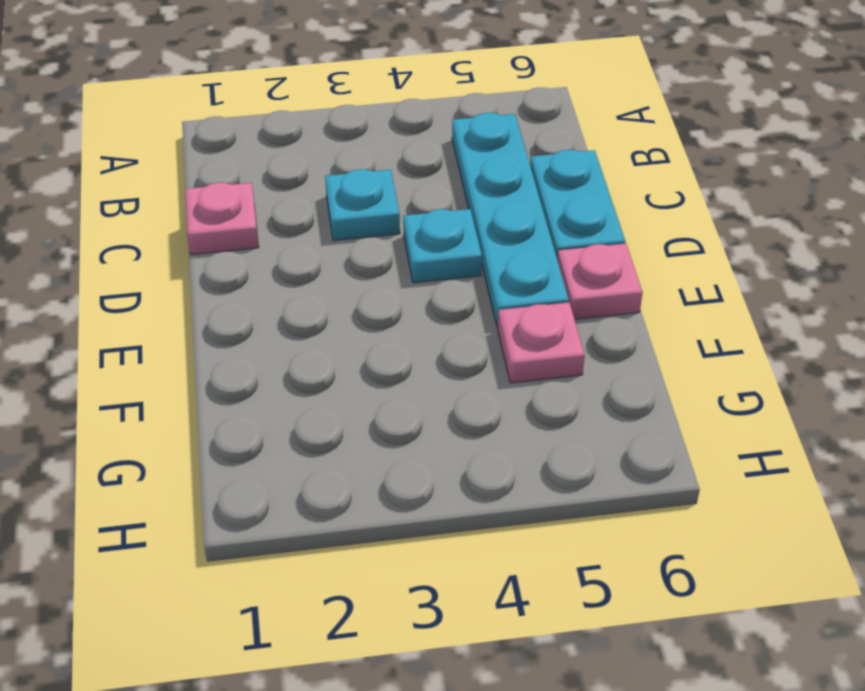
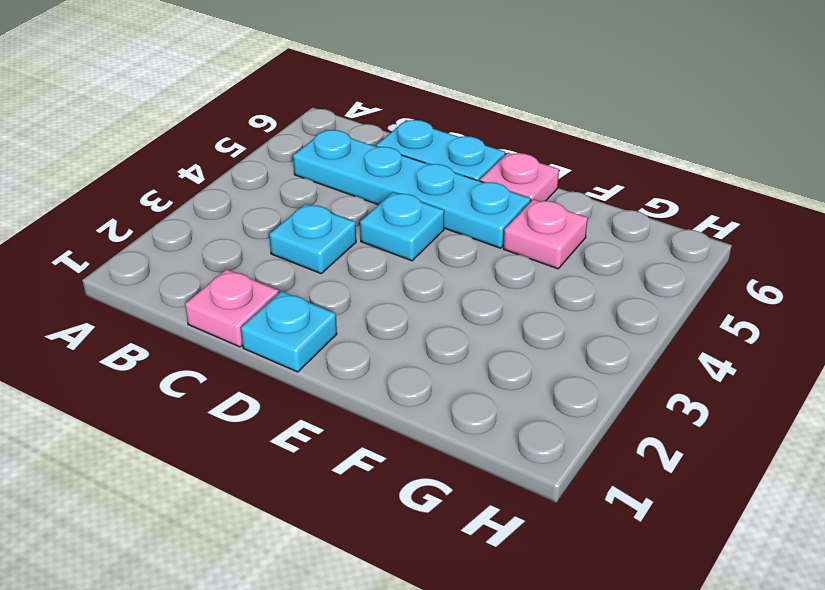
none -> cyan plate D1 level 1

